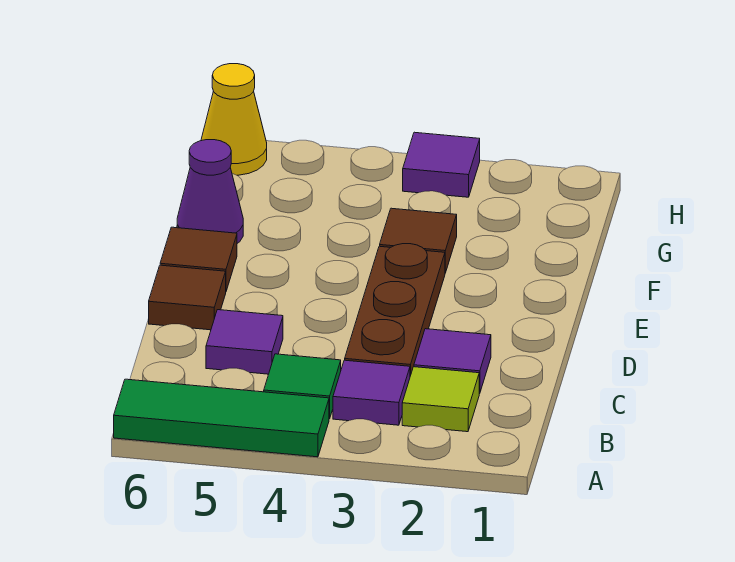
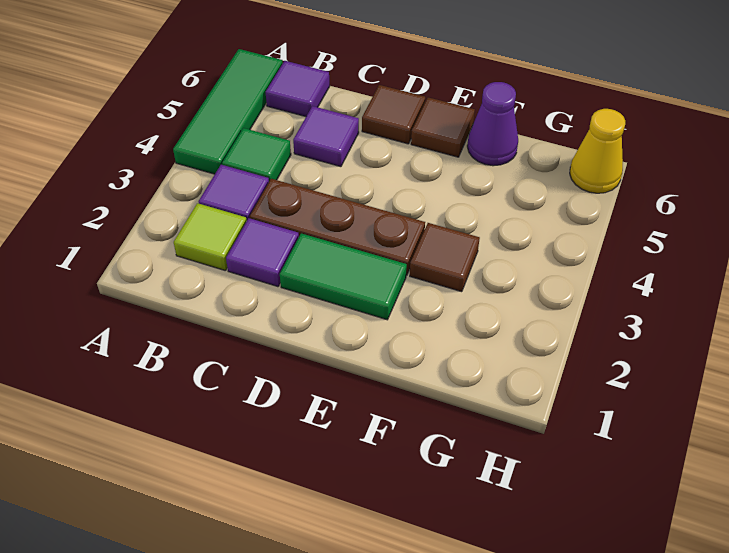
none -> green tile D2:E2 level 1
purple tile H3 level 1 -> purple tile B6 level 1

